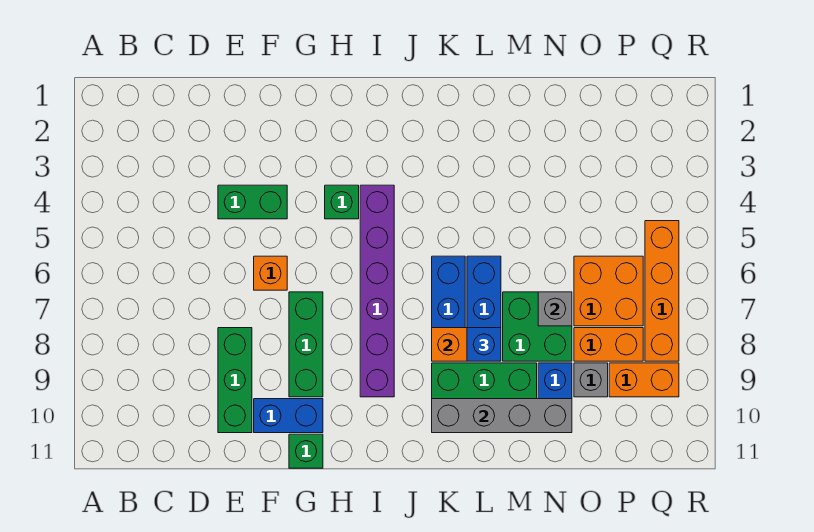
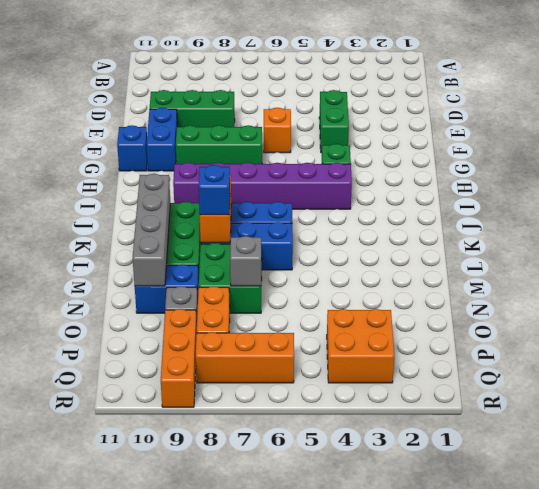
green brick G11 level 1 -> blue brick G11 level 1
orange brick O6:P7 level 1 -> orange brick P3:Q4 level 1
orange brick P9:Q9 level 1 -> orange brick P9:R9 level 1
orange brick Q5:Q8 level 1 -> orange brick Q6:Q8 level 1

